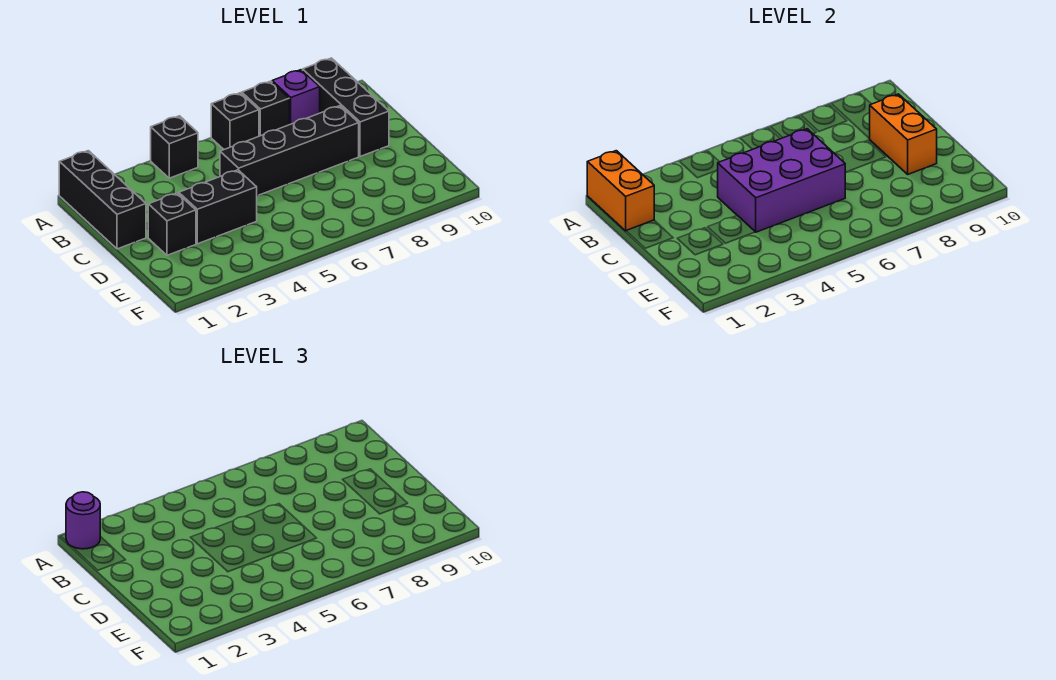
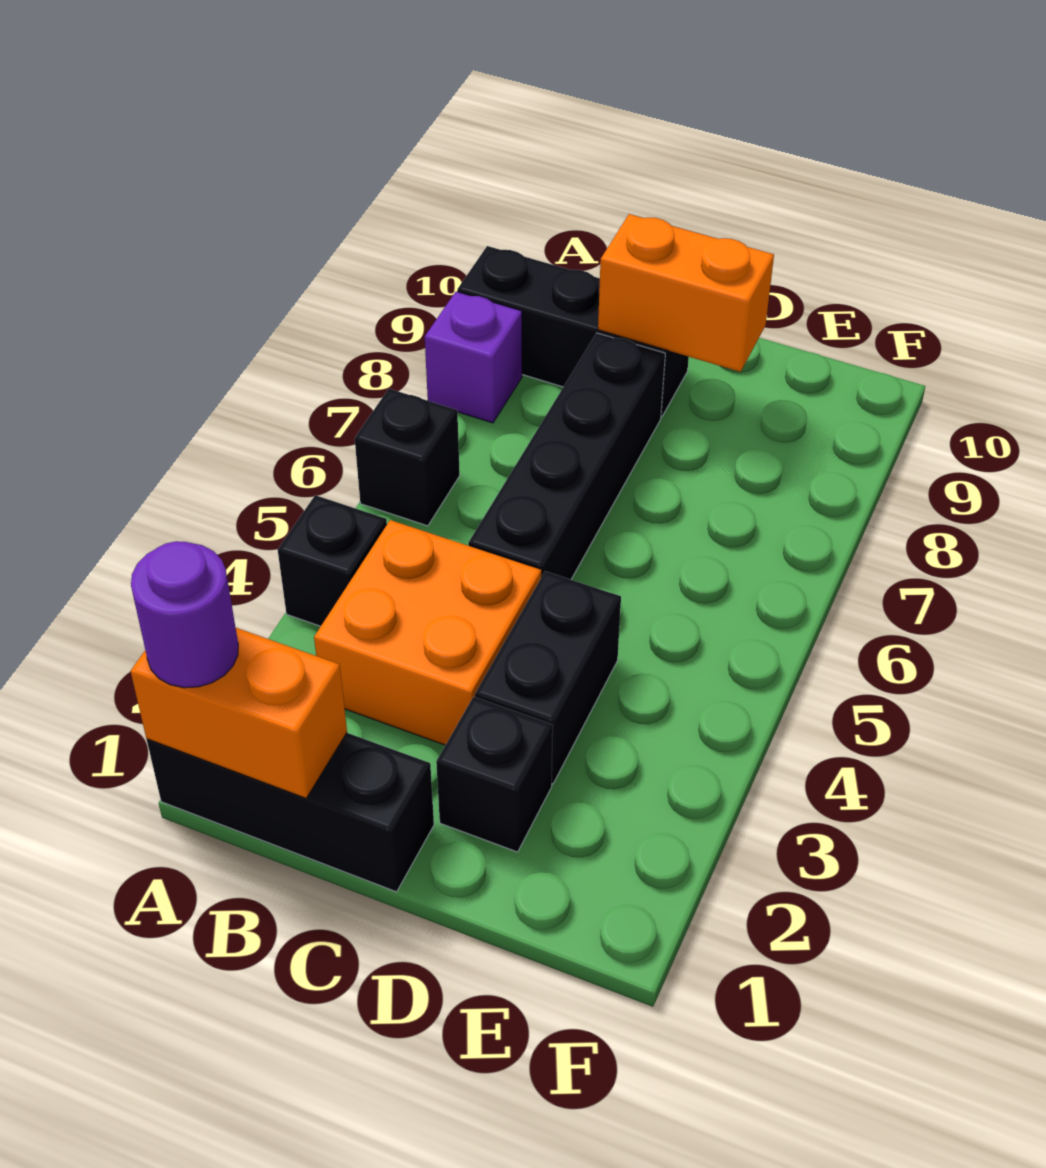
black brick A7 level 1 -> none
none -> orange brick B3:C4 level 1
purple brick C4:D6 level 2 -> none

